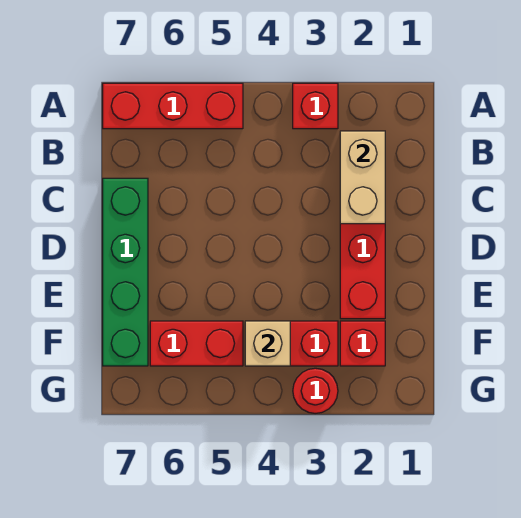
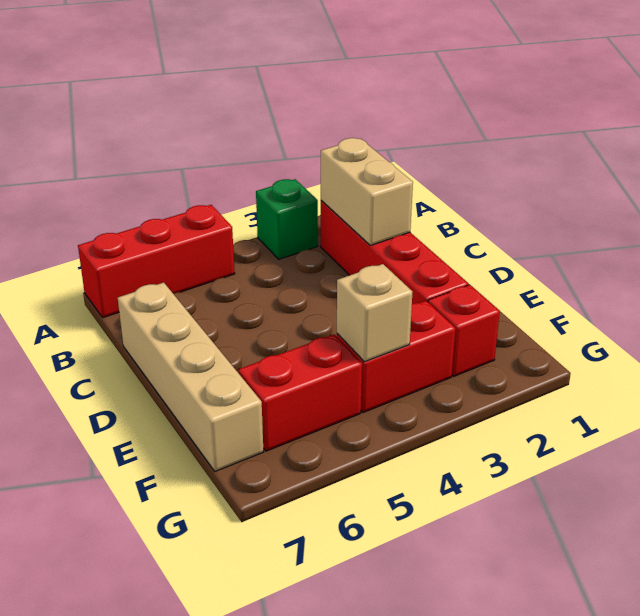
red brick A3 level 1 -> green brick A3 level 1
green brick C7:F7 level 1 -> tan brick C7:F7 level 1
red round brick G3 level 1 -> none

